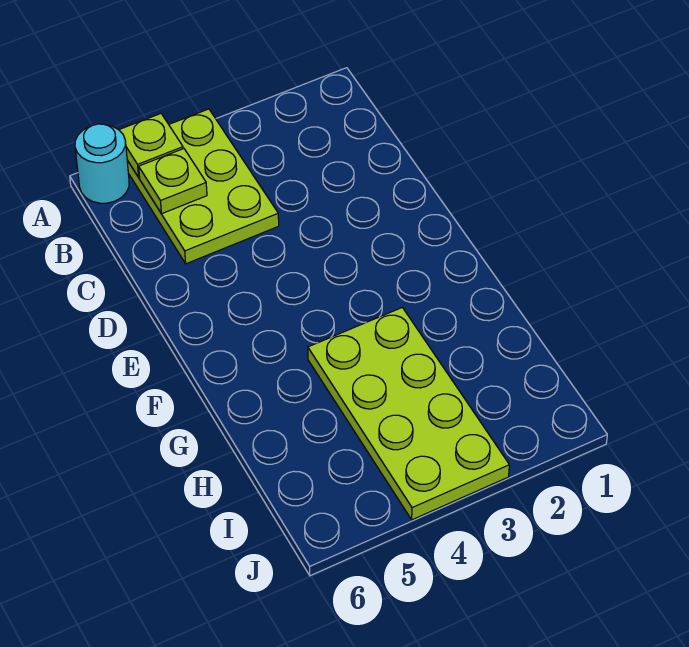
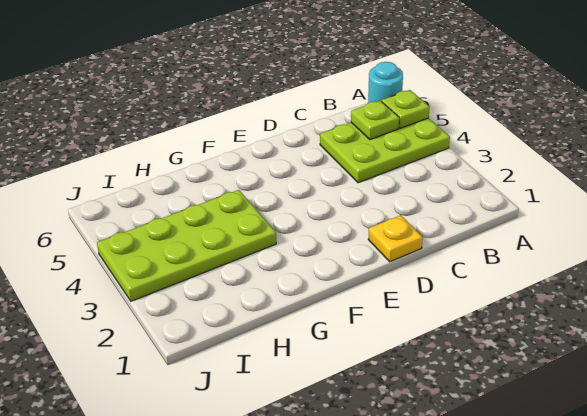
none -> yellow plate D1 level 1

